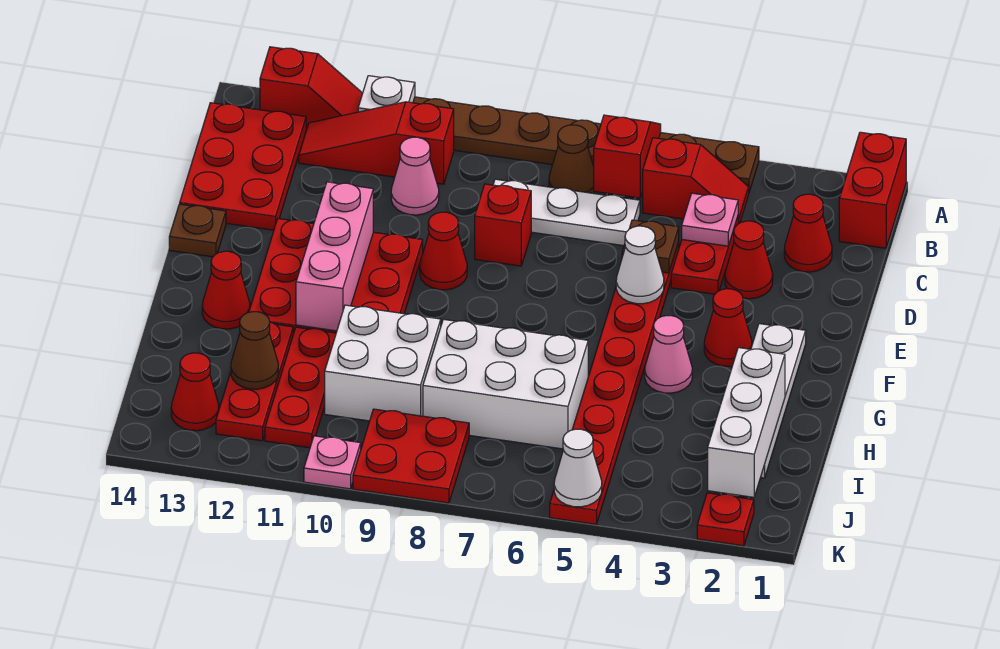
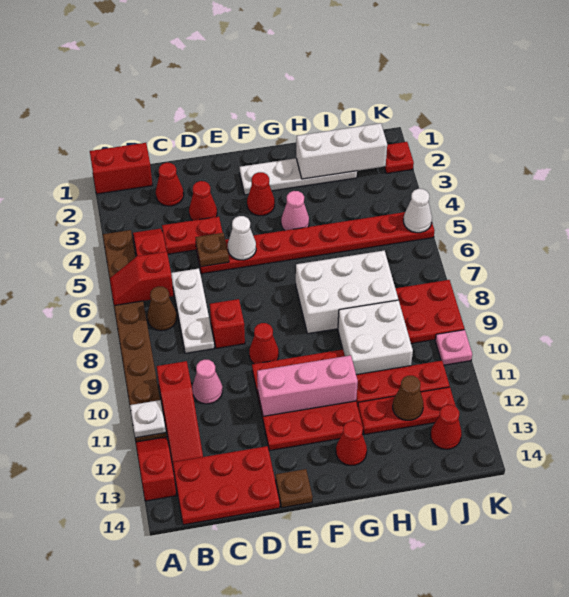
pink plate C4 level 2 -> none
white brick H6:I8 level 1 -> white brick G7:I8 level 1

